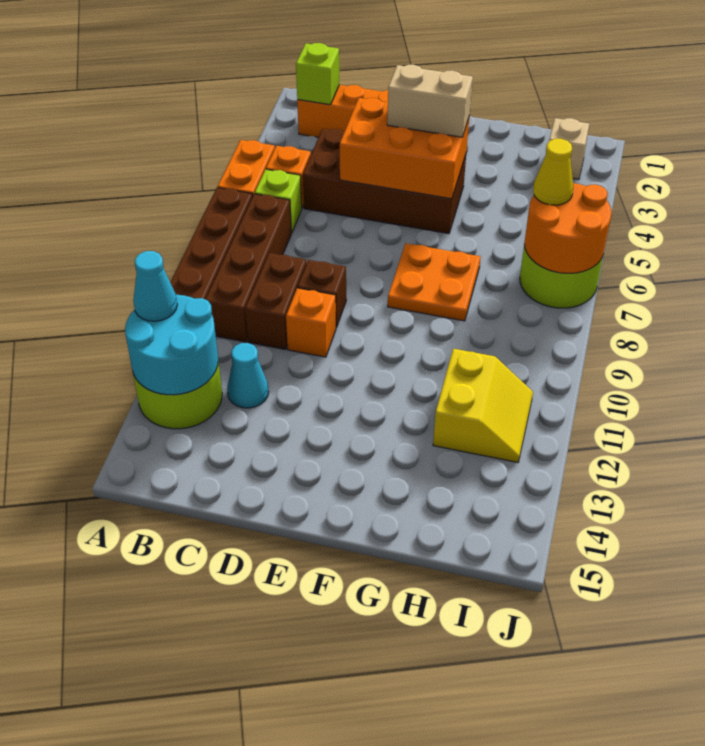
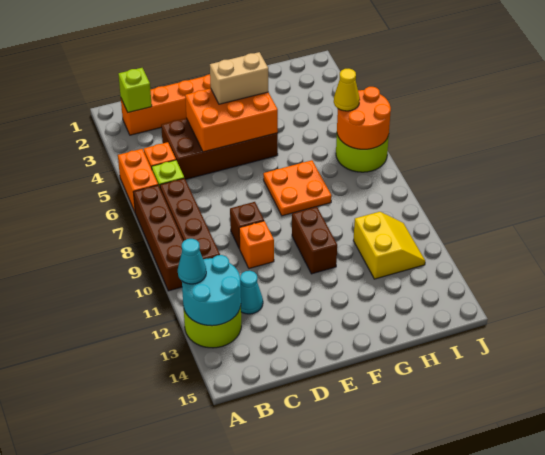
brown brick C9:C10 level 1 -> brown brick F10:F11 level 1
tan brick I2 level 1 -> none

